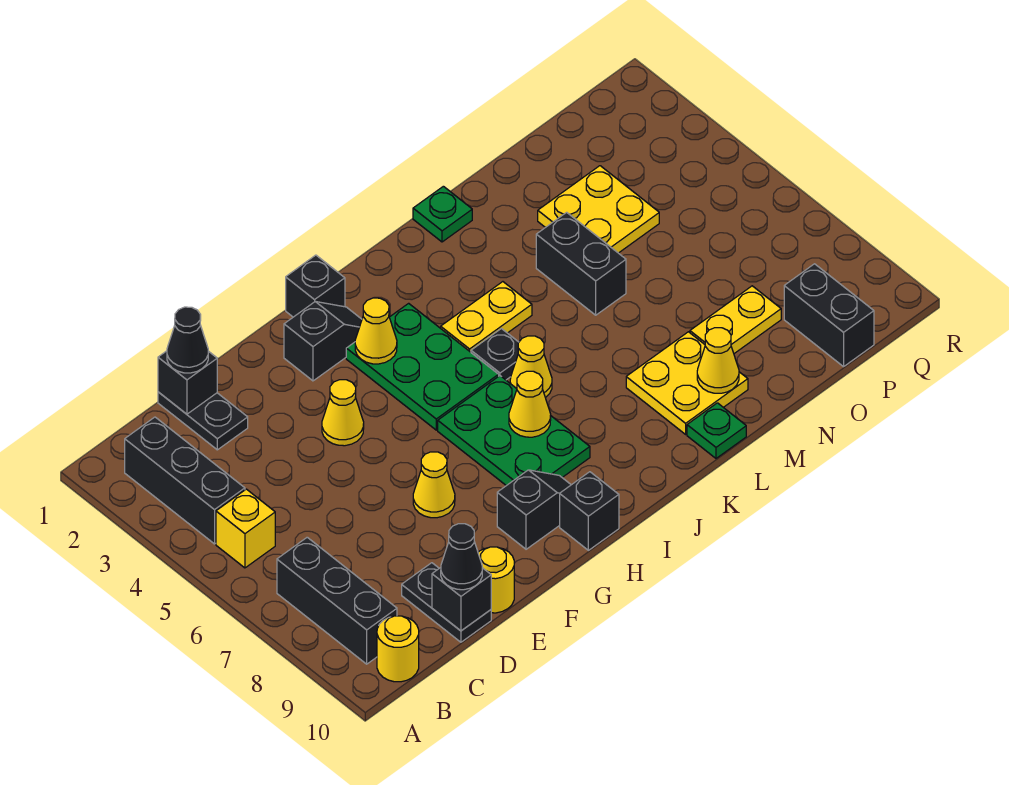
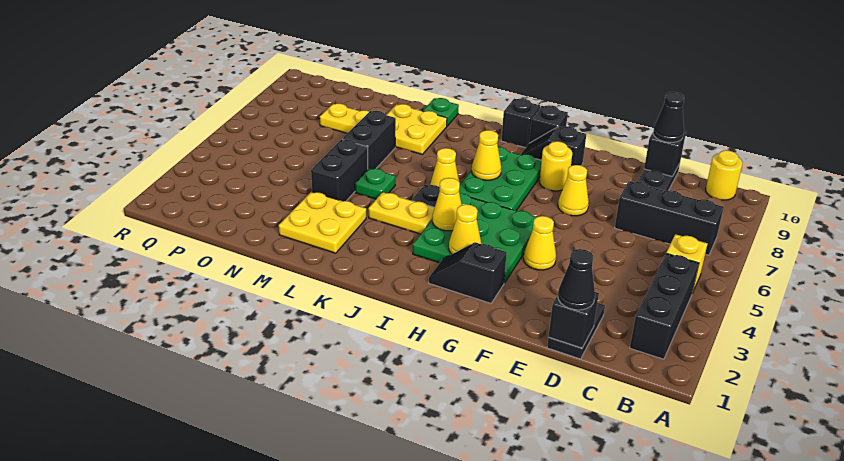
black brick B7:B9 level 1 -> black brick B7:D7 level 1
yellow round brick E10 level 1 -> yellow round brick G8 level 1
black brick H1 level 1 -> black brick I10 level 1
green plate H3:I5 level 1 -> green plate G3:I5 level 1
green plate L1 level 1 -> green plate L5 level 1
yellow cone M9 level 2 -> yellow cone I4 level 2
yellow plate N3:O4 level 1 -> yellow plate L2:M3 level 1
black brick P9:P10 level 1 -> black brick M6:M7 level 1

